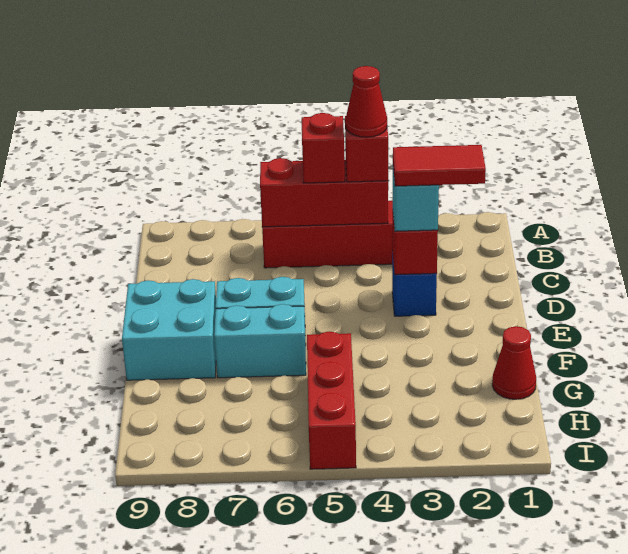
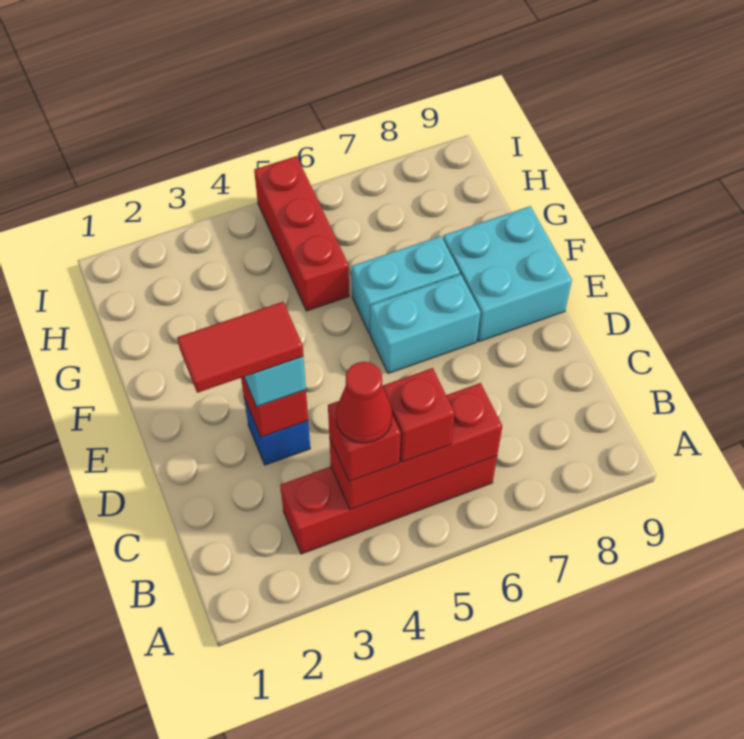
red cone G1 level 1 -> none

